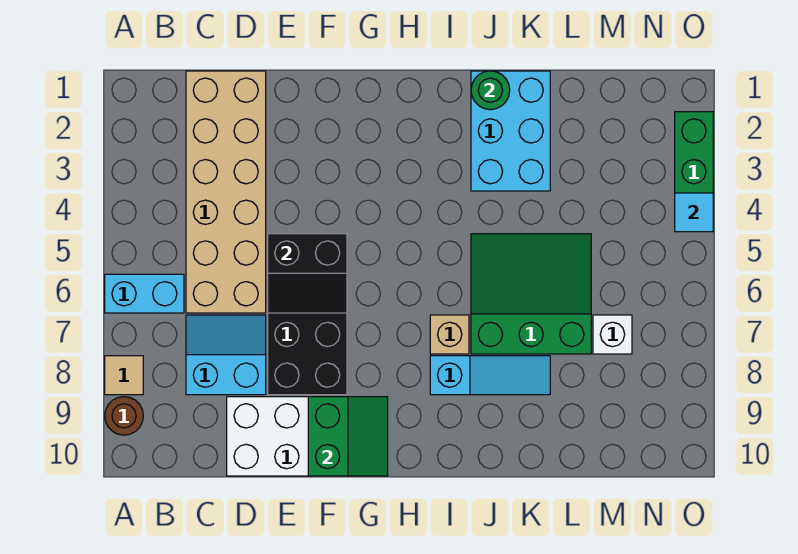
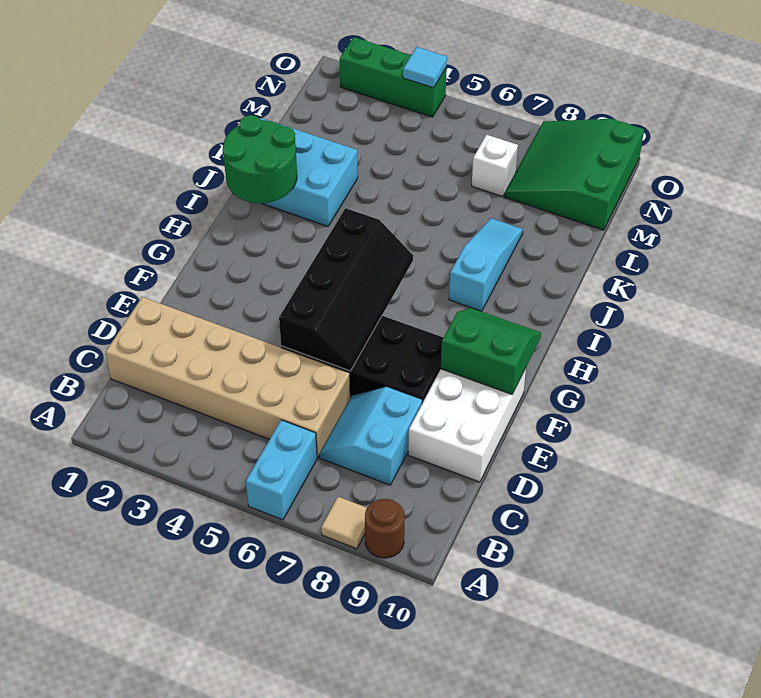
black slope E5:F6 level 2 top 5 -> black slope E5:H6 level 2 top 5
tan brick I7 level 1 -> none
green round brick J1 level 2 -> green round brick I1:J2 level 2
green slope J5:L7 level 1 top 7 -> green slope M8:O10 level 1 top 10

